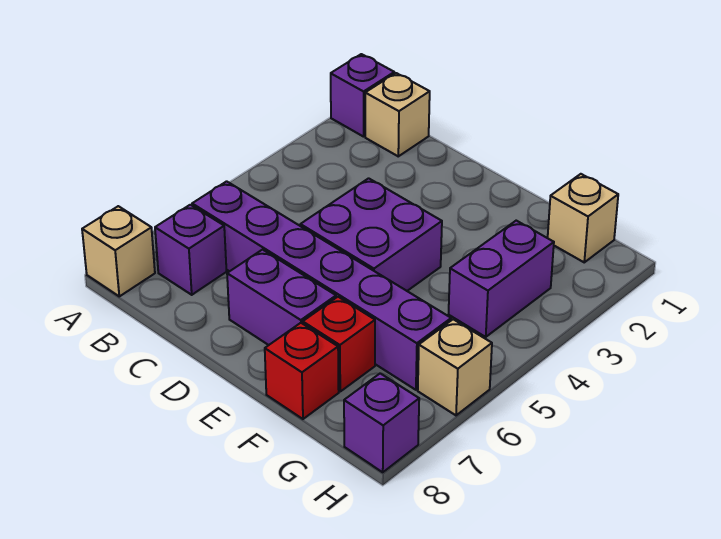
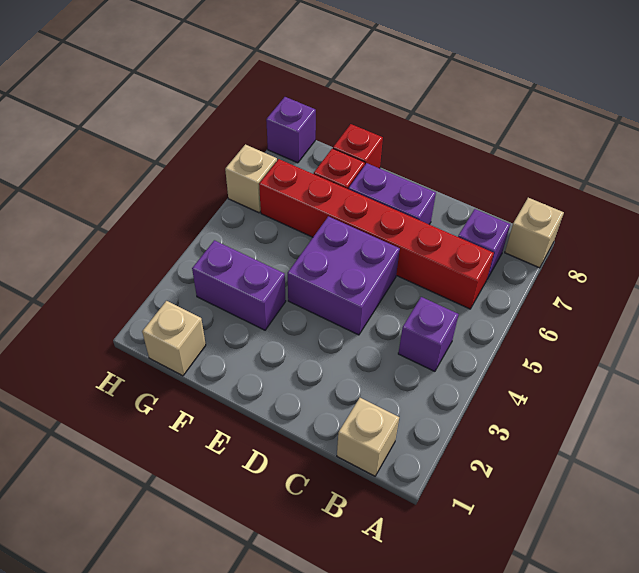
purple brick A1 level 1 -> purple brick B4 level 1
purple brick B6:G6 level 1 -> red brick B6:G6 level 1
purple brick G3:G4 level 1 -> purple brick F3:G3 level 1

